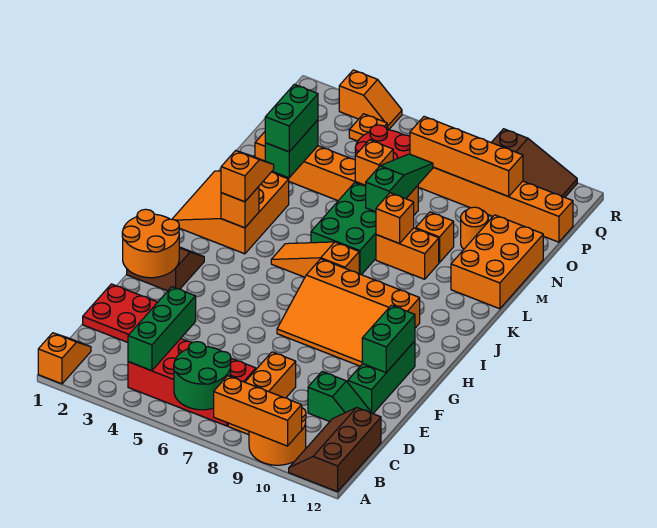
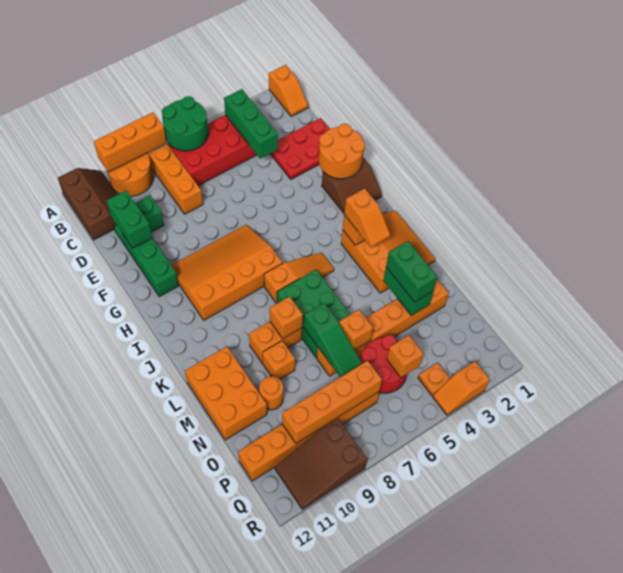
green brick F11:G11 level 2 -> green brick D11:E11 level 2
none -> orange brick P5 level 2

